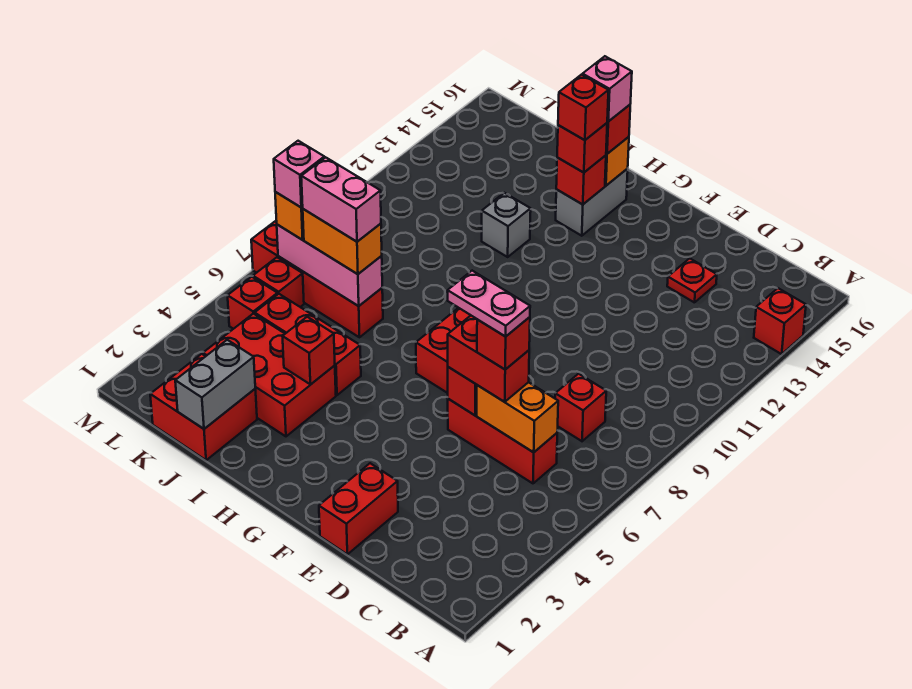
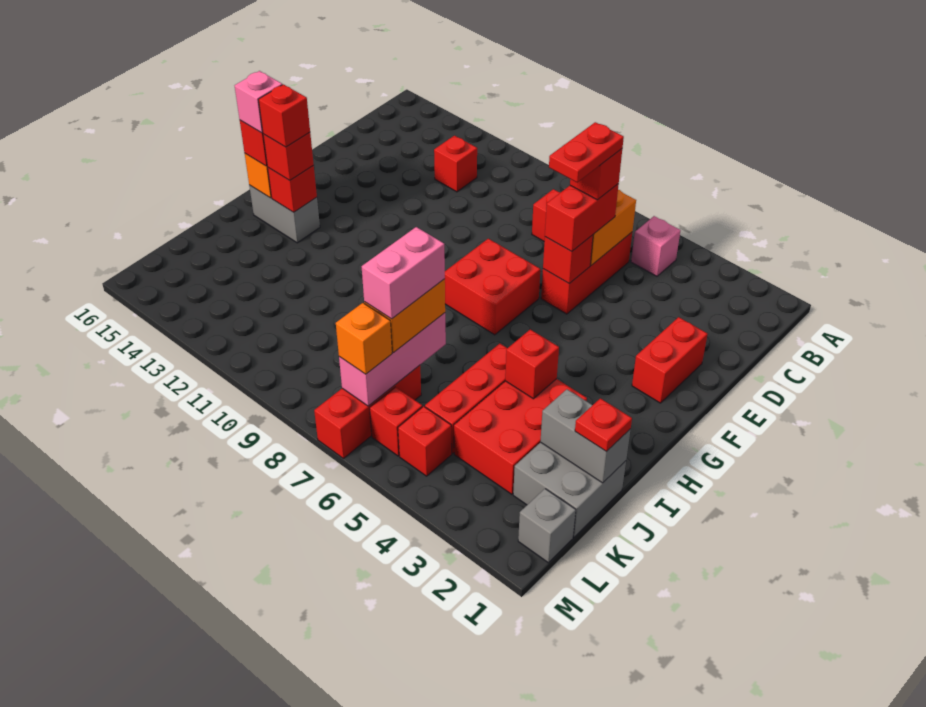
red brick A14 level 1 -> red brick C12 level 1
pink plate D6:E6 level 5 -> red plate D6:E6 level 5
red plate D14 level 1 -> red plate J1 level 3
red brick E1:E2 level 1 -> red brick E2:F2 level 1
grey brick I12 level 1 -> grey brick L1 level 1
red brick J1:K2 level 1 -> grey brick J1:K2 level 1
red brick J7:M7 level 1 -> red brick K7:M7 level 1
pink brick L7 level 4 -> pink brick B5 level 1

